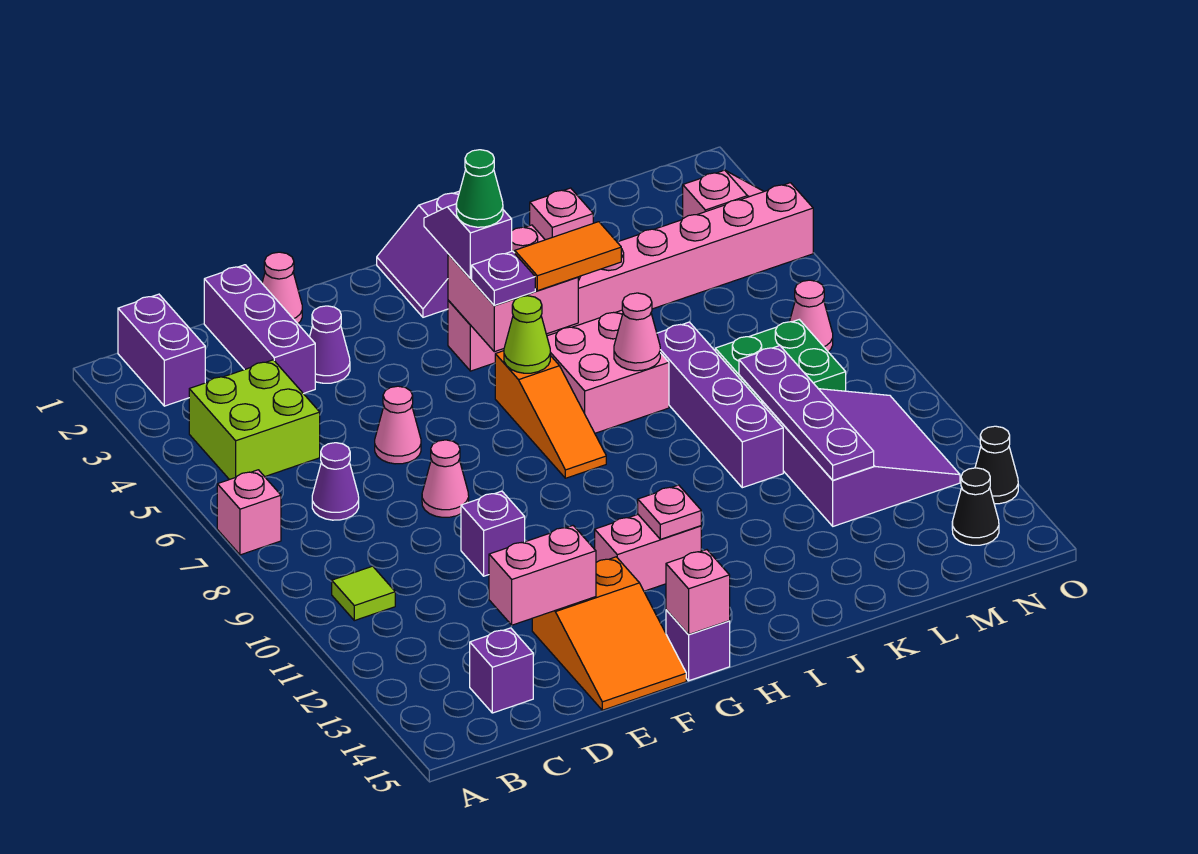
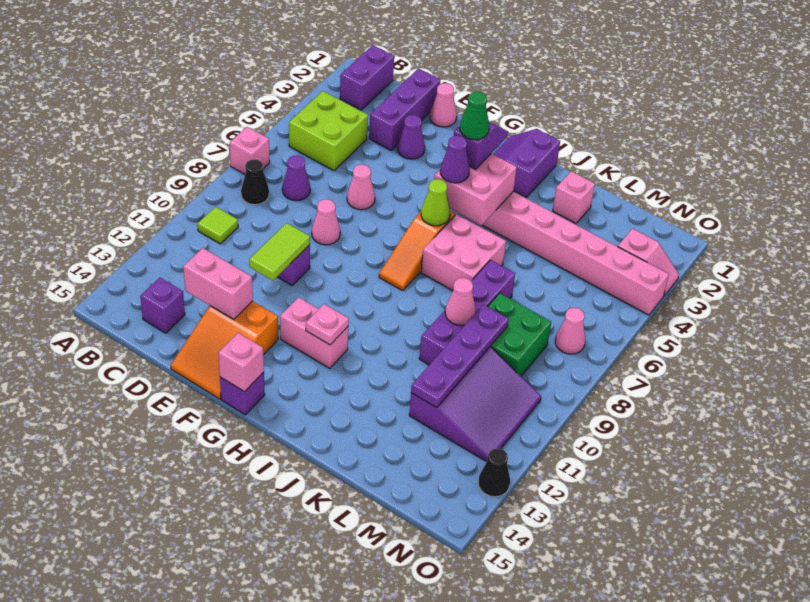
none -> lime tile E10:E11 level 2
purple plate H5 level 3 -> purple cone H5 level 3
orange tile I5:J5 level 3 -> none
pink cone J7 level 2 -> pink cone K9 level 2
black cone N14 level 1 -> black cone B8 level 1

